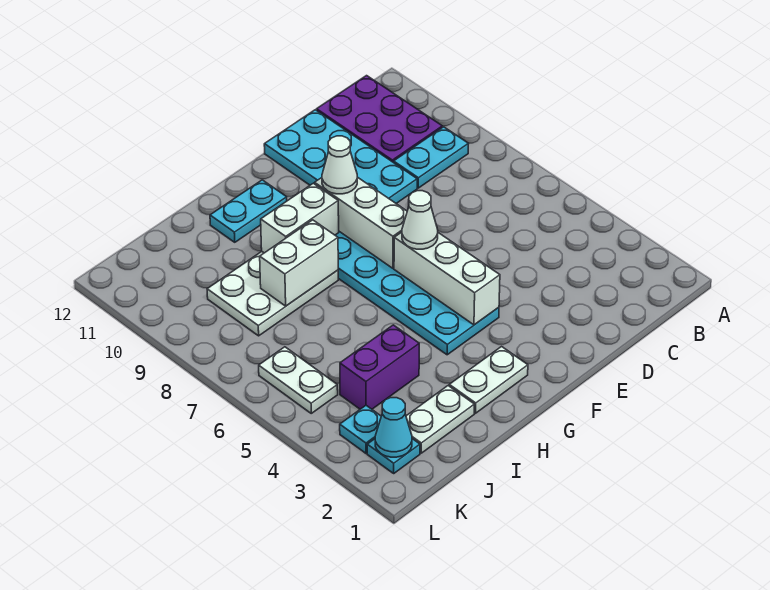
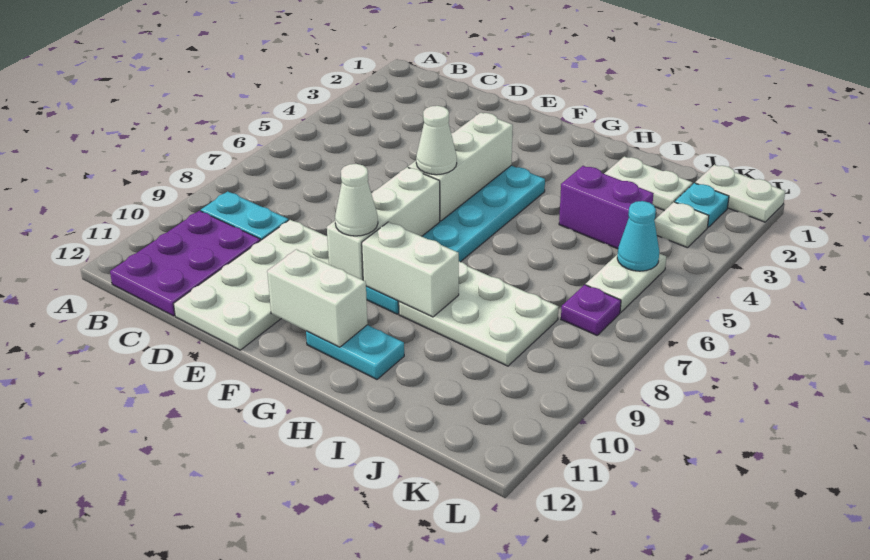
cyan plate D9:E12 level 1 -> white plate D9:E12 level 1
white plate G2:H2 level 1 -> white plate K1:L1 level 1
white brick H8:I8 level 2 -> white brick F11:G11 level 2
cyan cone K2 level 2 -> cyan cone K5 level 2
cyan plate K3 level 1 -> white plate K3 level 1
none -> purple plate K7 level 1

